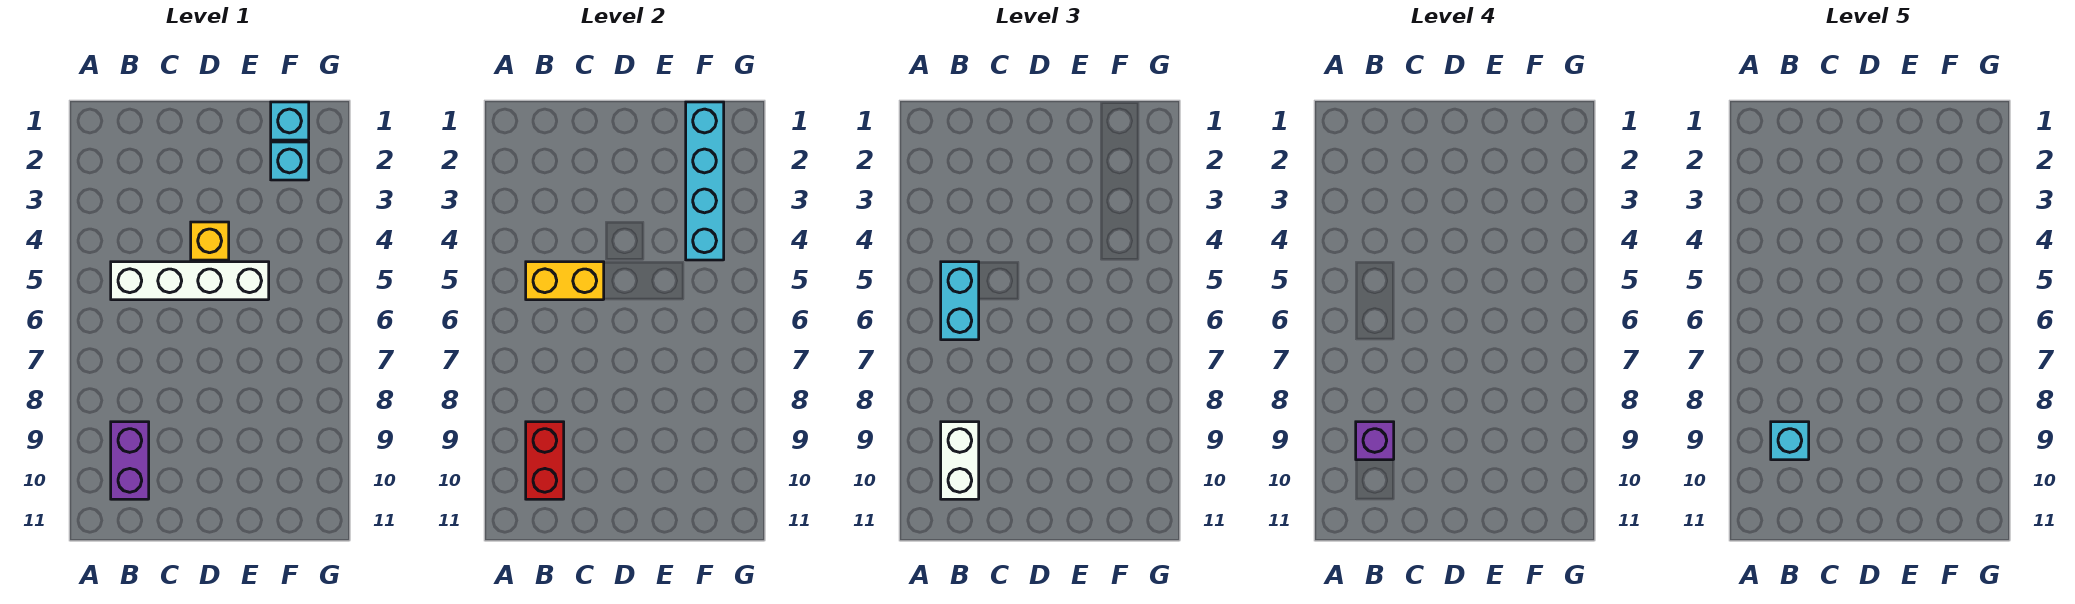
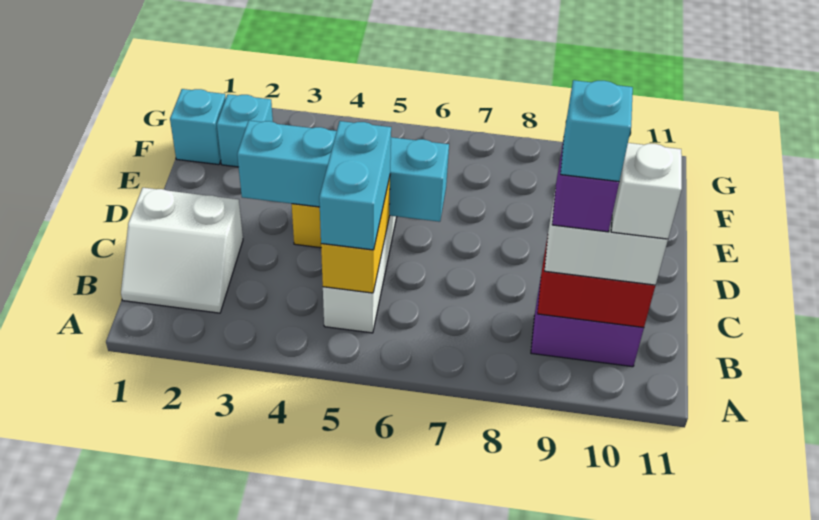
none -> white slope B1:C2 level 1 top C
cyan brick B5:B6 level 3 -> cyan brick B5:C5 level 3
none -> white brick B10 level 4
cyan brick F1:F4 level 2 -> cyan brick D3:D6 level 2

